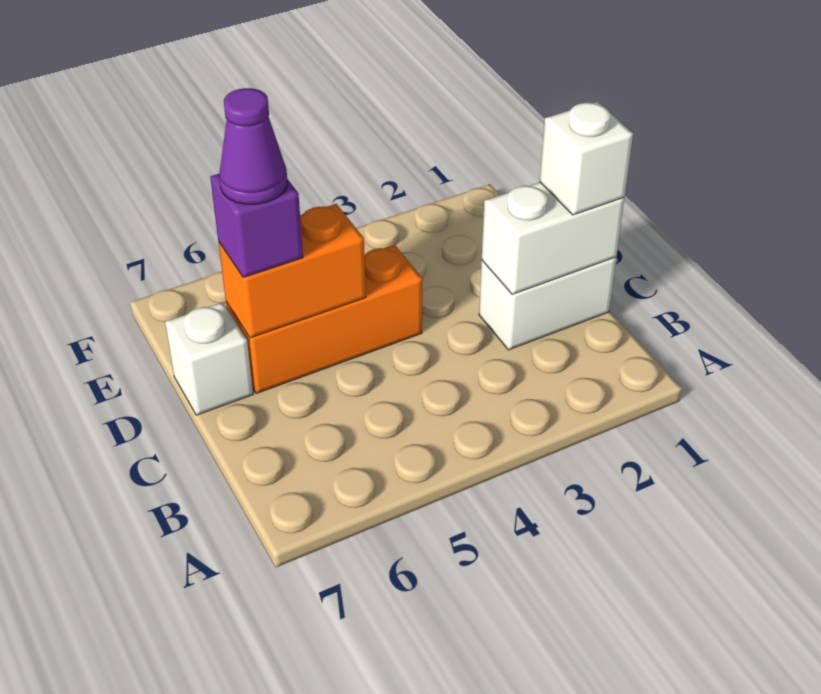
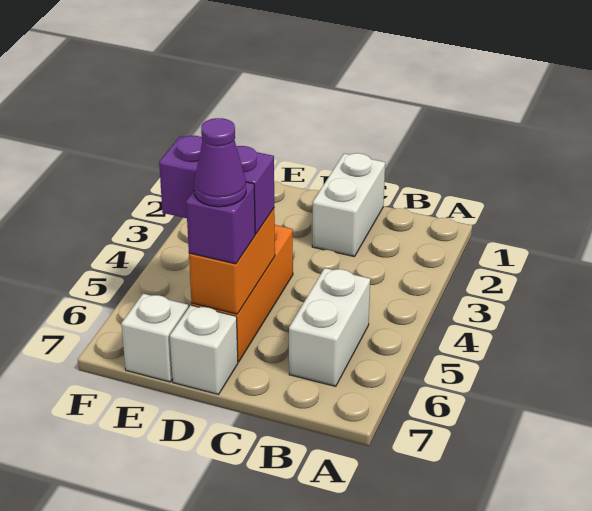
white brick C1:C2 level 2 -> white brick B5:B6 level 1
white brick C1 level 3 -> white brick E7 level 1
none -> purple brick D5:E5 level 3

